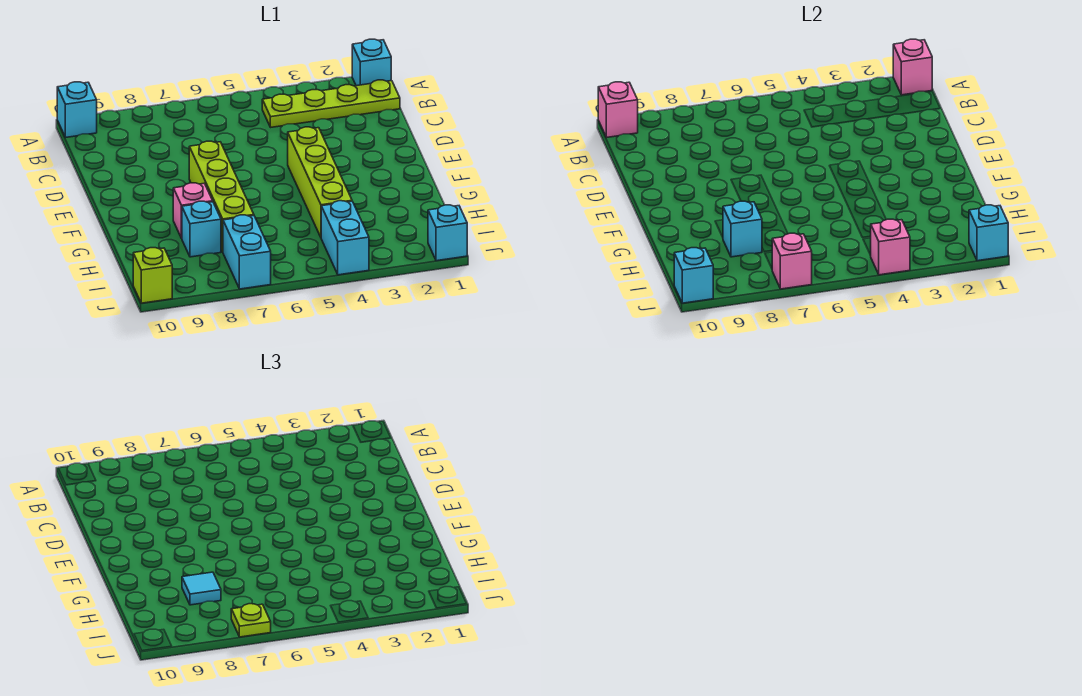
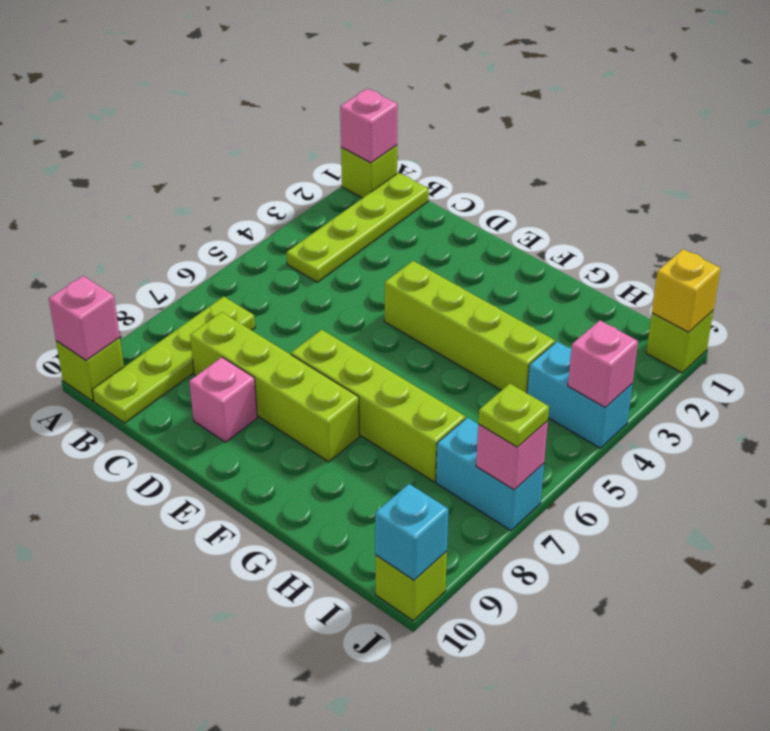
cyan brick A1 level 1 -> lime brick A1 level 1
cyan brick A10 level 1 -> lime brick A10 level 1
none -> lime plate B7:B10 level 1
none -> lime brick C8:F8 level 1
pink brick G8 level 1 -> pink brick D9 level 1
cyan brick H8 level 1 -> none
cyan brick H8 level 2 -> none
cyan tile H8 level 3 -> none
cyan brick J1 level 1 -> lime brick J1 level 1
cyan brick J1 level 2 -> yellow brick J1 level 2

